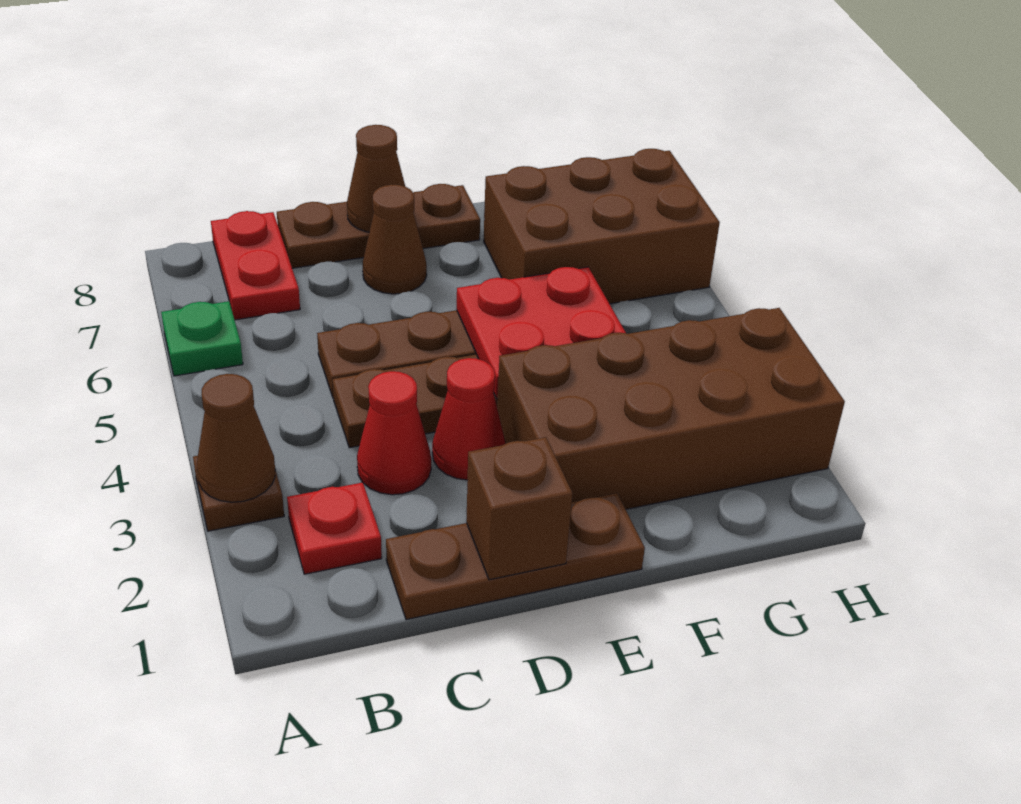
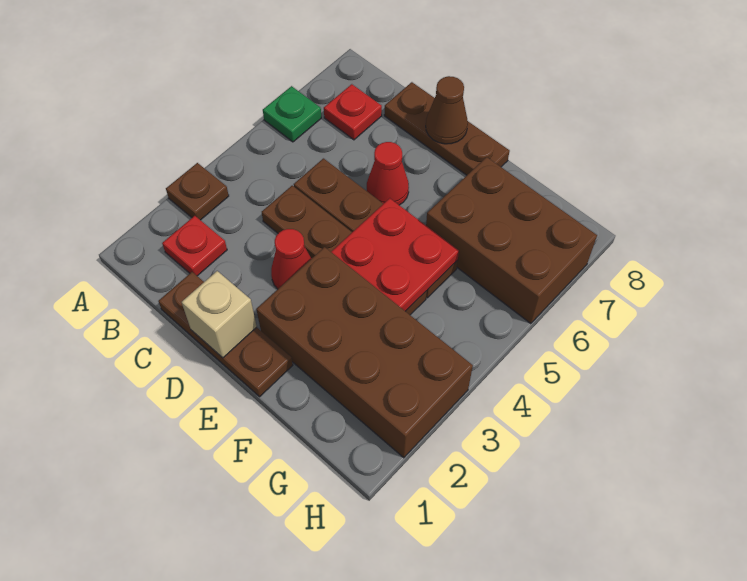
brown cone A3 level 2 -> none
red plate B7:B8 level 1 -> red plate B7 level 1
red cone C3 level 1 -> red cone D6 level 1
brown brick D1 level 2 -> tan brick D1 level 2
brown cone D7 level 1 -> none

